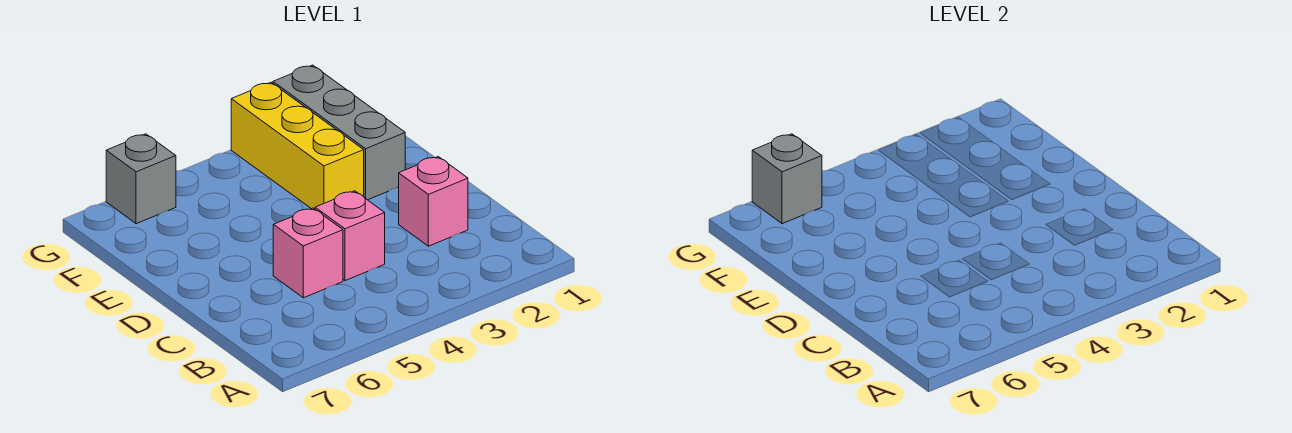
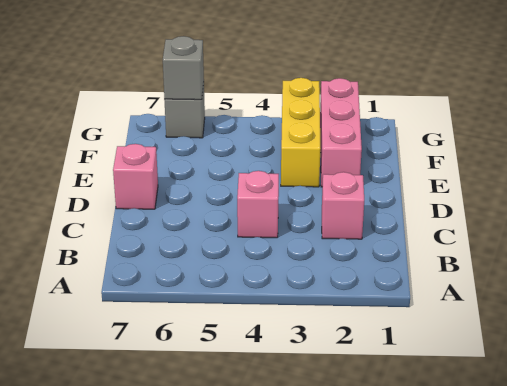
pink brick C5 level 1 -> pink brick D7 level 1
grey brick E2:G2 level 1 -> pink brick E2:G2 level 1

